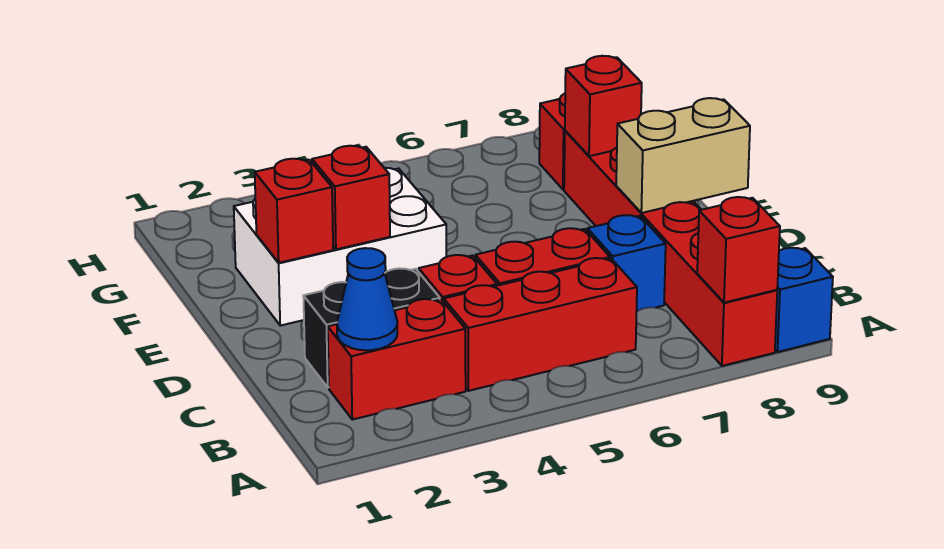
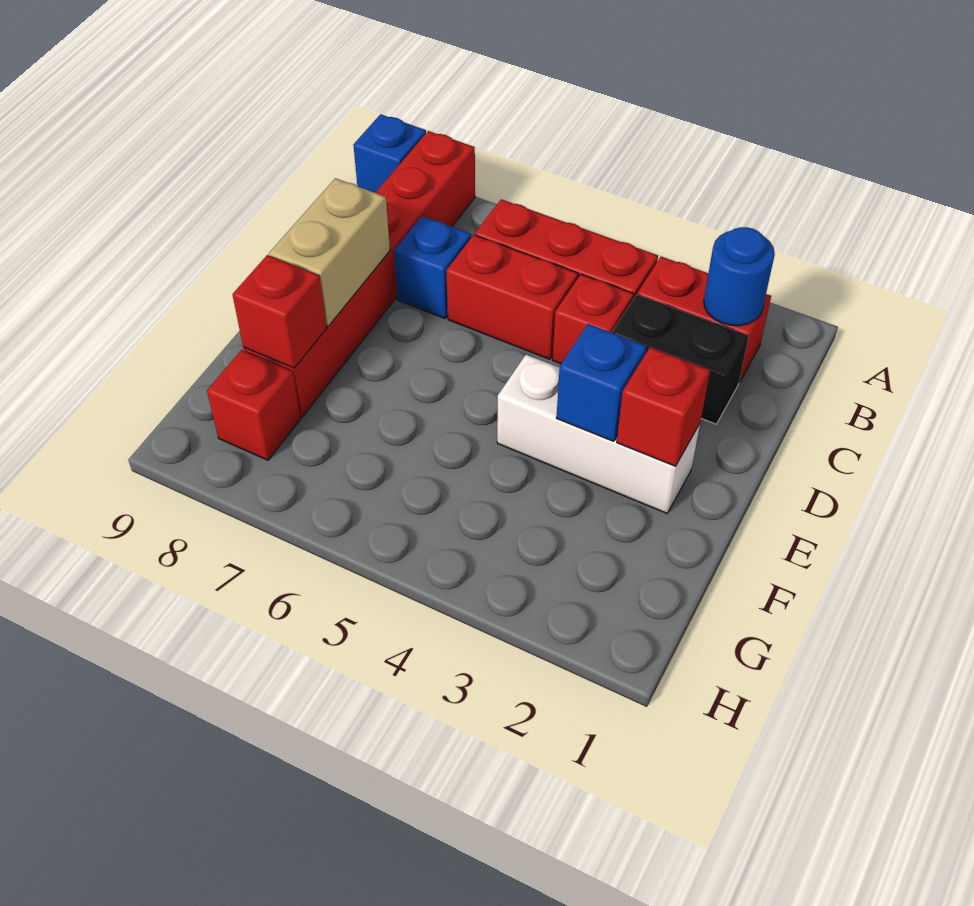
red brick A8 level 2 -> none
blue cone B2 level 2 -> blue round brick B2 level 2
tan brick D8:D9 level 2 -> tan brick D8:E8 level 2
white brick E2:F4 level 1 -> white brick E2:E4 level 1
red brick E3 level 2 -> blue brick E3 level 2

